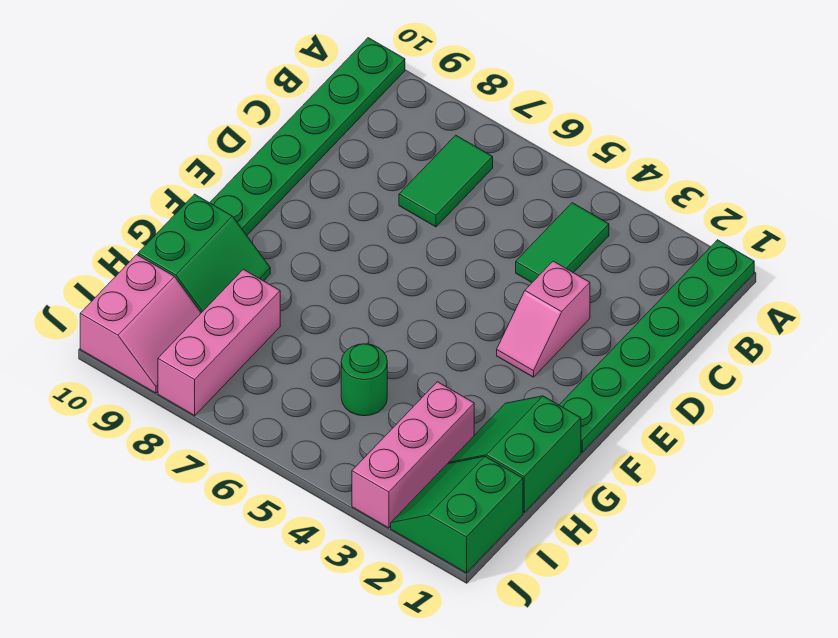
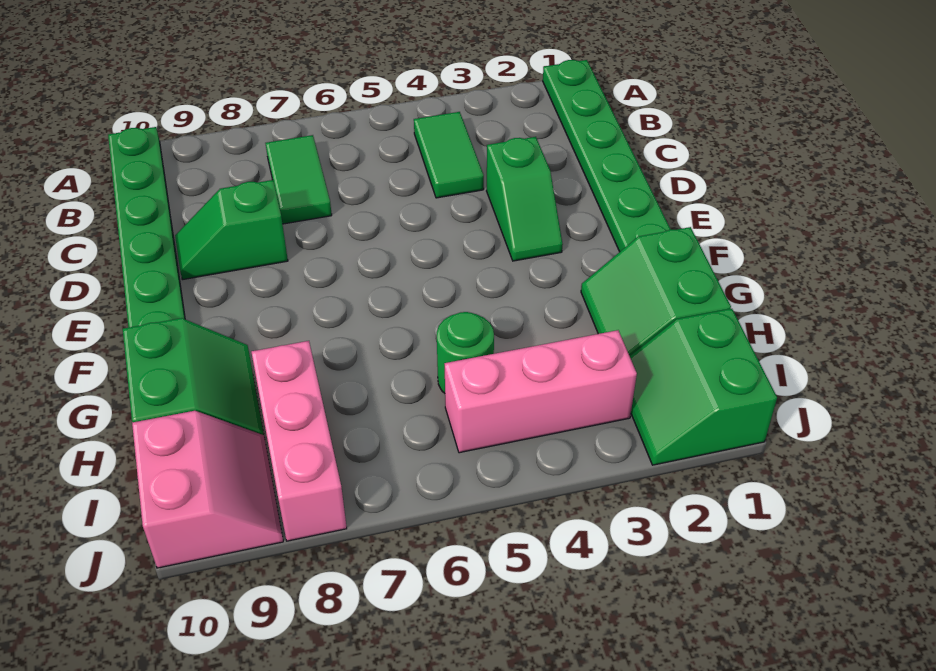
pink slope D3:E3 level 1 top D -> green slope D3:E3 level 1 top D
none -> green slope D8:D9 level 1 top 8
pink brick H3:J3 level 1 -> pink brick I3:I5 level 1

